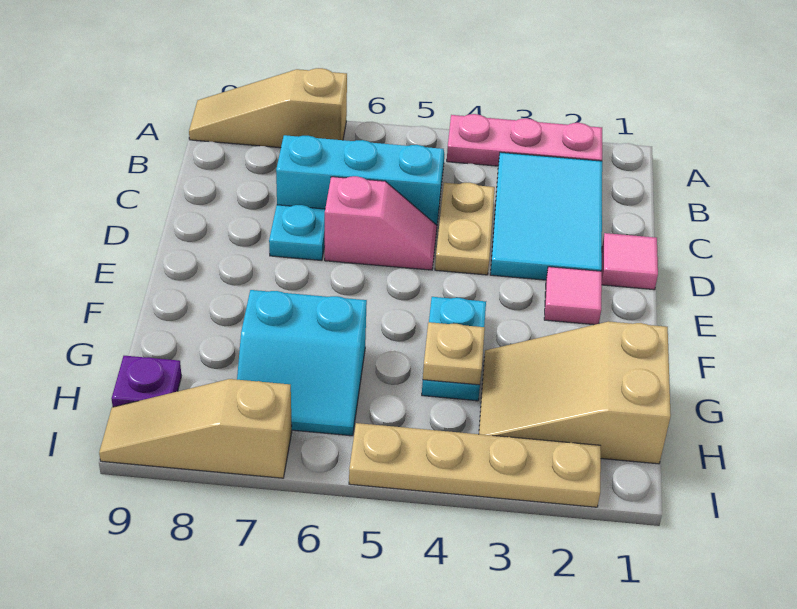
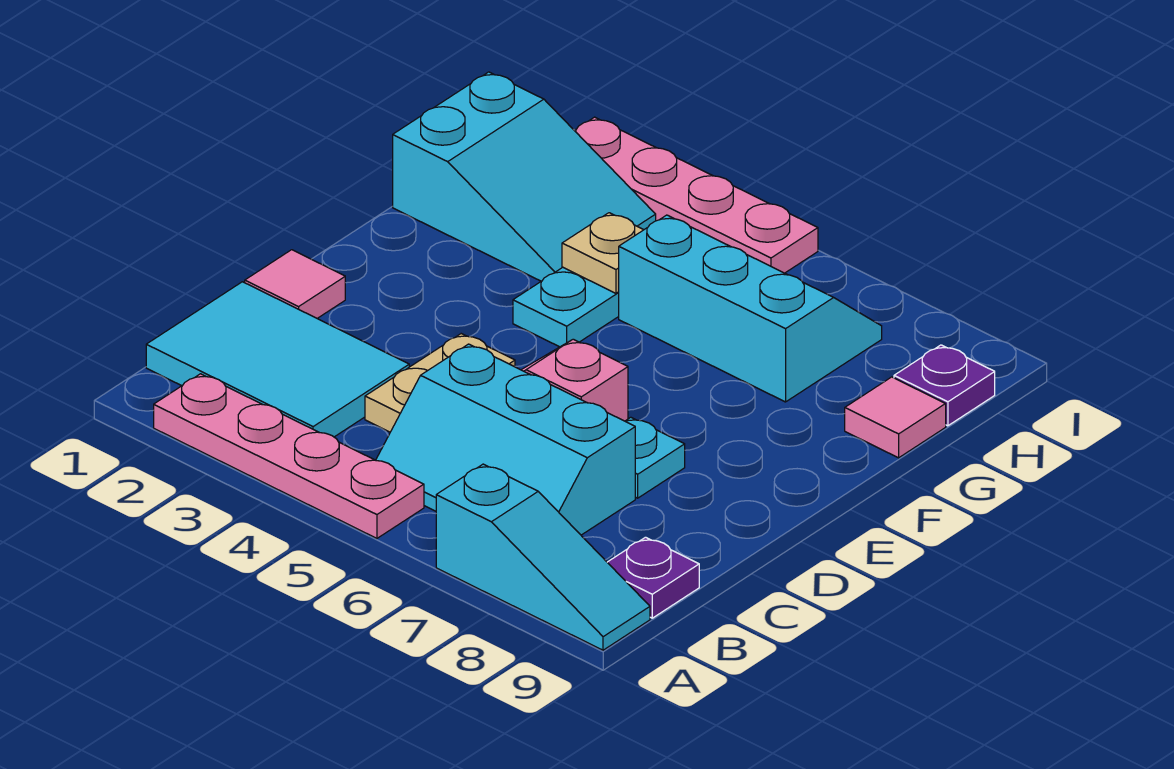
pink plate A2:A4 level 1 -> pink plate A2:A5 level 1
tan slope A7:A9 level 1 top 7 -> cyan slope A7:A9 level 1 top 7
cyan tile B2:D3 level 1 -> cyan tile B1:C3 level 1
none -> purple plate B9 level 1
pink tile E2 level 1 -> pink tile G9 level 1
tan slope G1:H3 level 1 top 1 -> cyan slope G1:H3 level 1 top 1
cyan slope G6:H7 level 1 top G -> cyan slope G5:H7 level 1 top G
tan plate I2:I5 level 1 -> pink plate I2:I5 level 1
tan slope I7:I9 level 1 top 7 -> none

